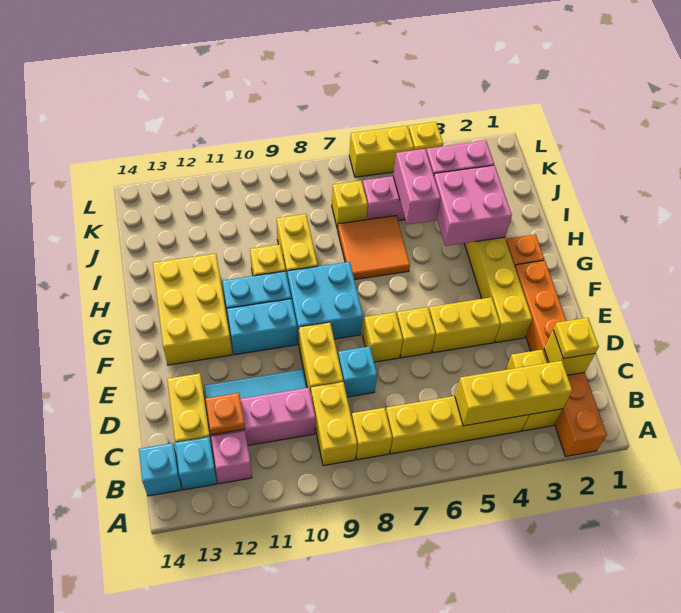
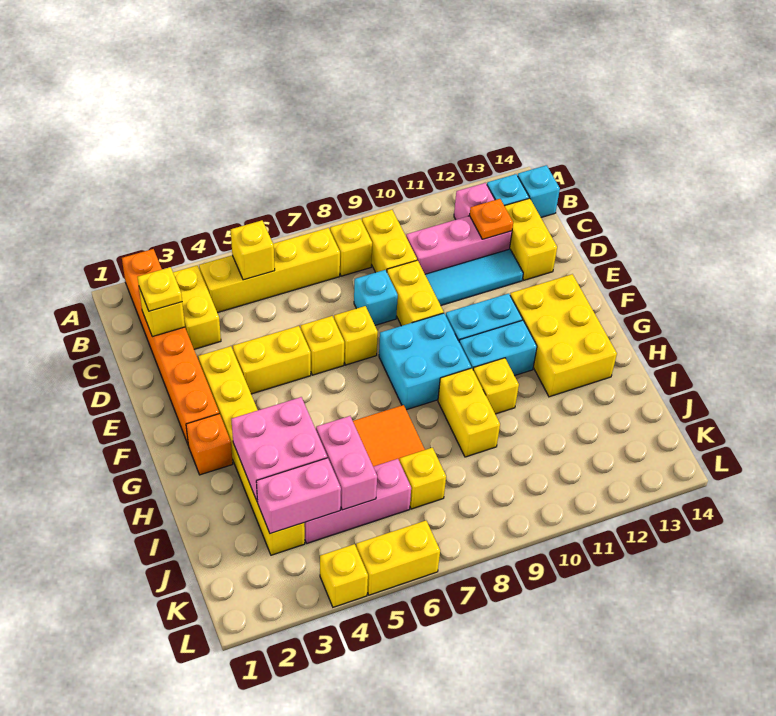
yellow brick B3:B5 level 2 -> yellow brick B5 level 2

